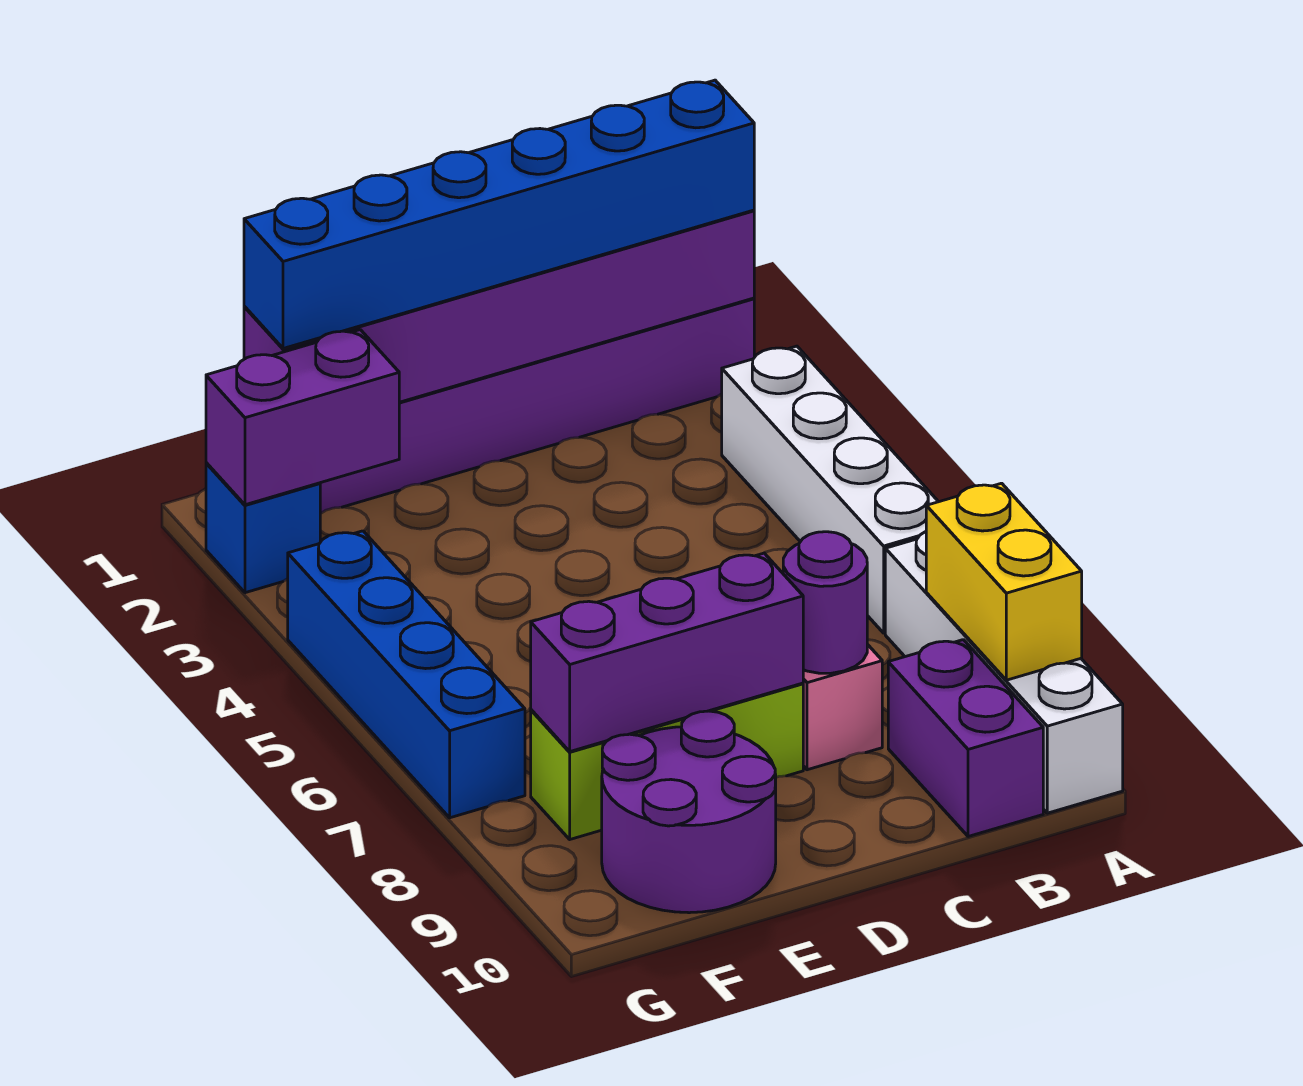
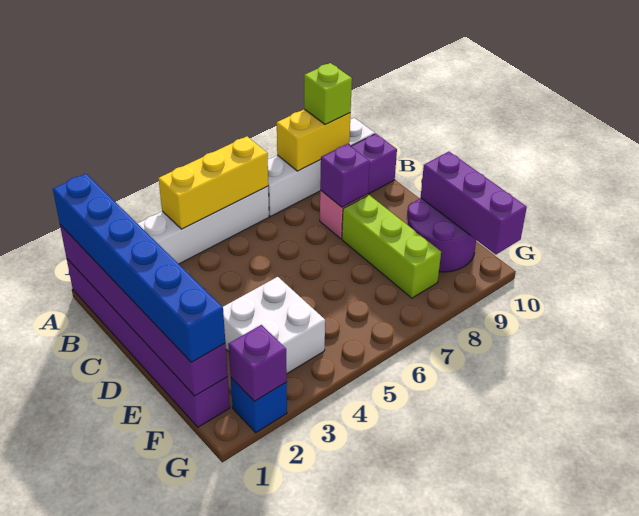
none -> yellow brick A4:A6 level 2
none -> lime brick A9 level 3
purple round brick C8 level 2 -> purple brick C8 level 2
purple brick D8:F8 level 2 -> purple brick E10:G10 level 2
none -> white brick E3:F4 level 1
purple brick F2:G2 level 2 -> purple brick G2 level 2
blue brick G4:G7 level 1 -> none

